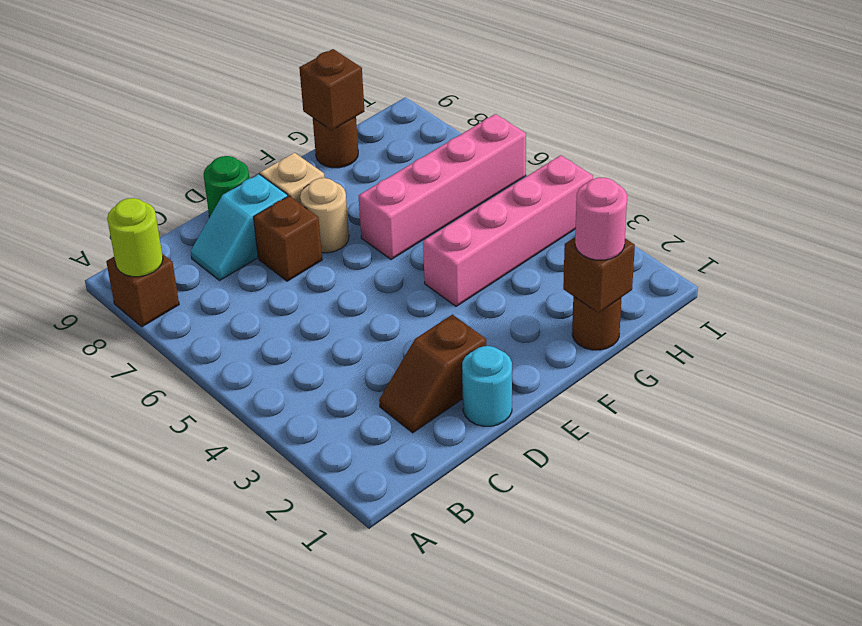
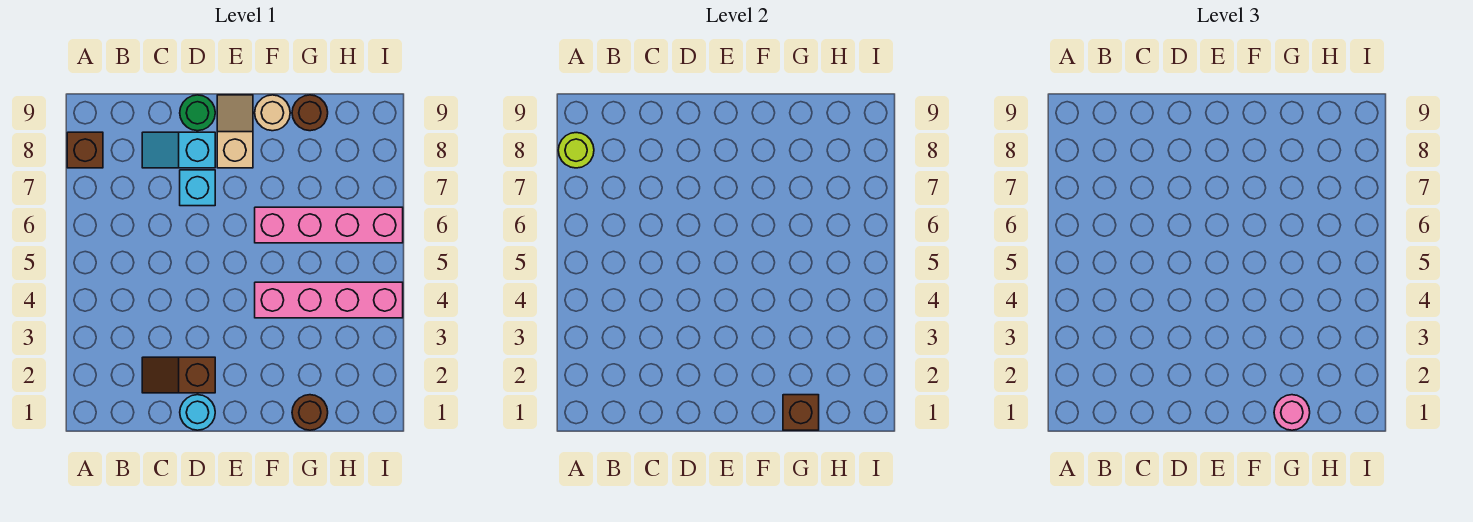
brown brick D7 level 1 -> cyan brick D7 level 1
tan round brick E7 level 1 -> tan round brick F9 level 1
brown brick G9 level 2 -> none

